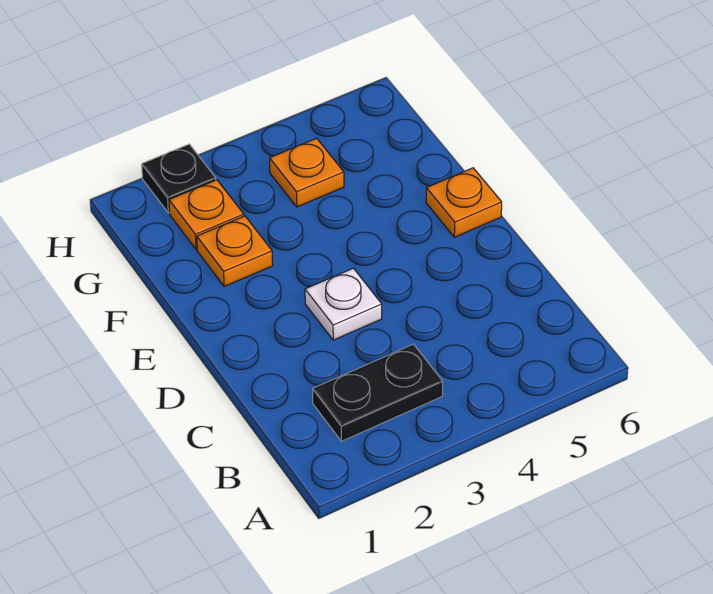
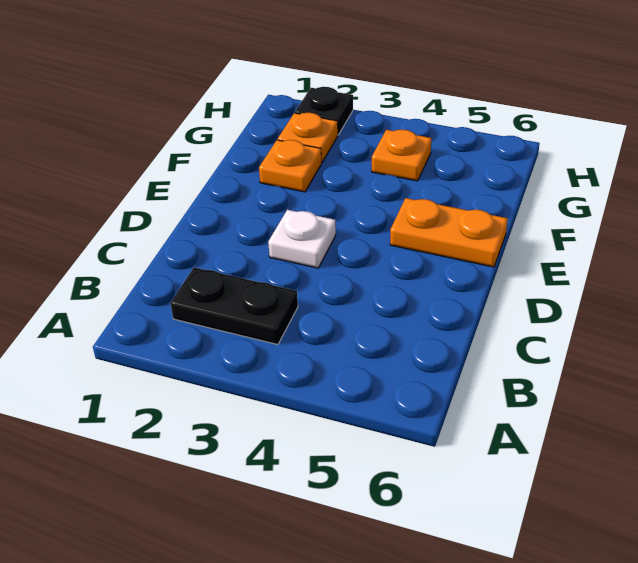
orange plate E6 level 1 -> orange plate E5:E6 level 1

